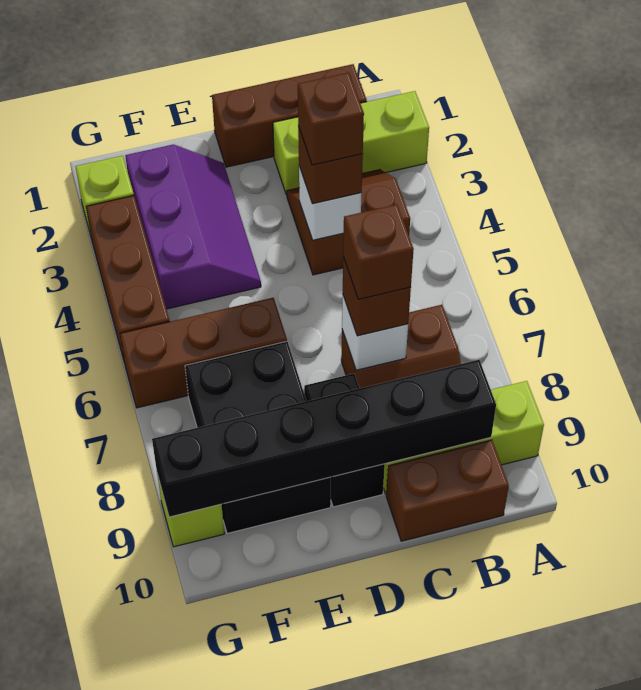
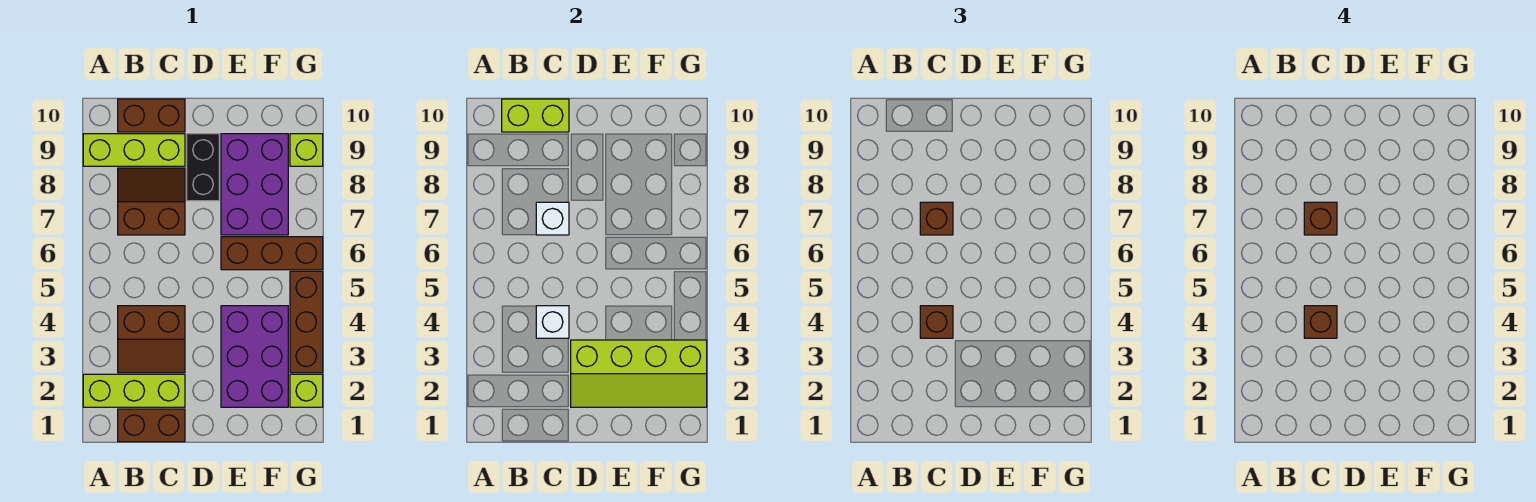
brown brick B1:D1 level 1 -> brown brick B1:C1 level 1
black brick B9:G9 level 2 -> none
none -> lime brick B10:C10 level 2
none -> lime slope D2:G3 level 2 top 3
purple slope E2:F4 level 1 top F -> purple brick E2:F4 level 1
black brick E7:F9 level 1 -> purple brick E7:F9 level 1

